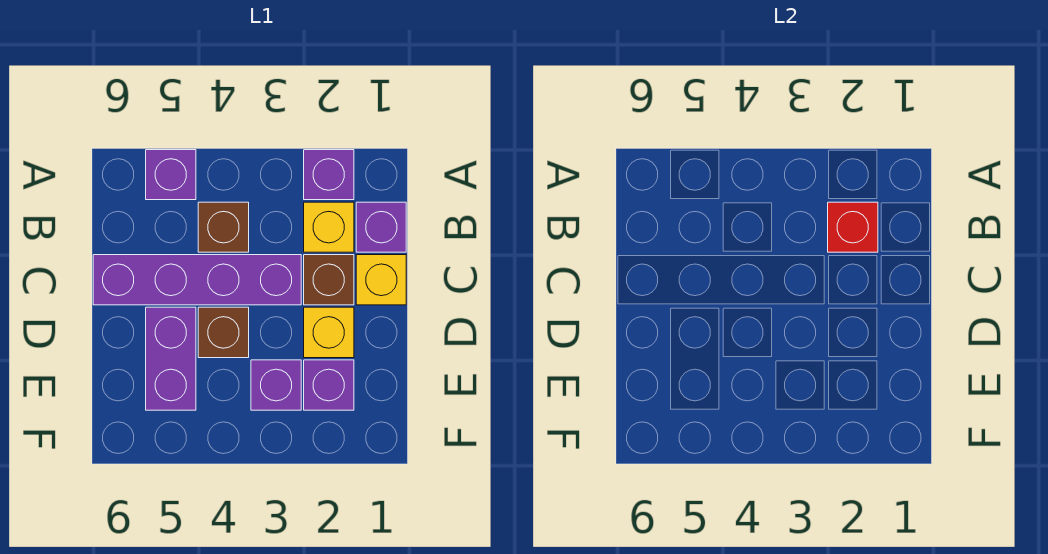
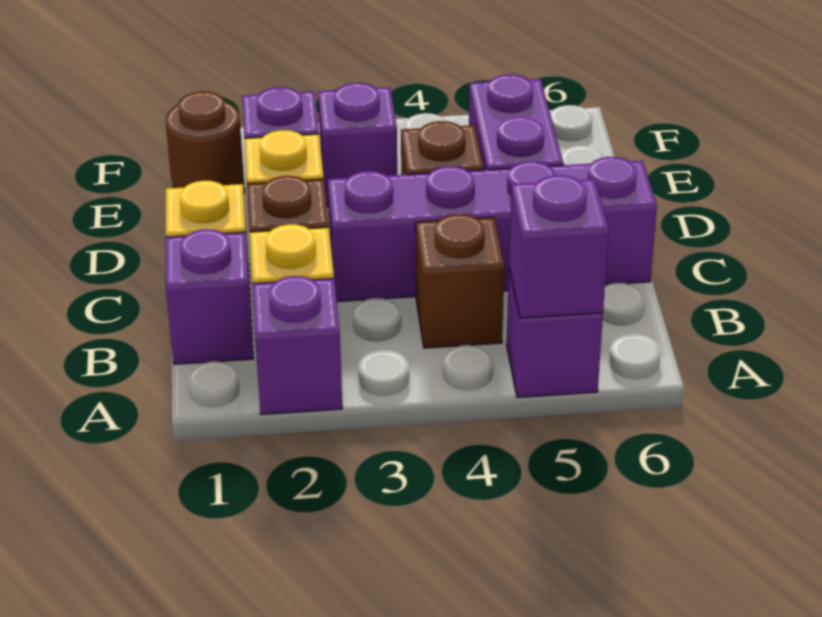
none -> purple brick A5 level 2
red brick B2 level 2 -> none
none -> brown round brick E1 level 1

